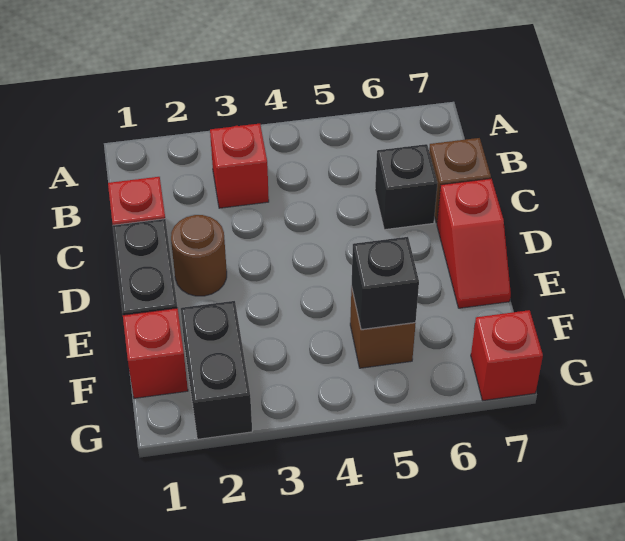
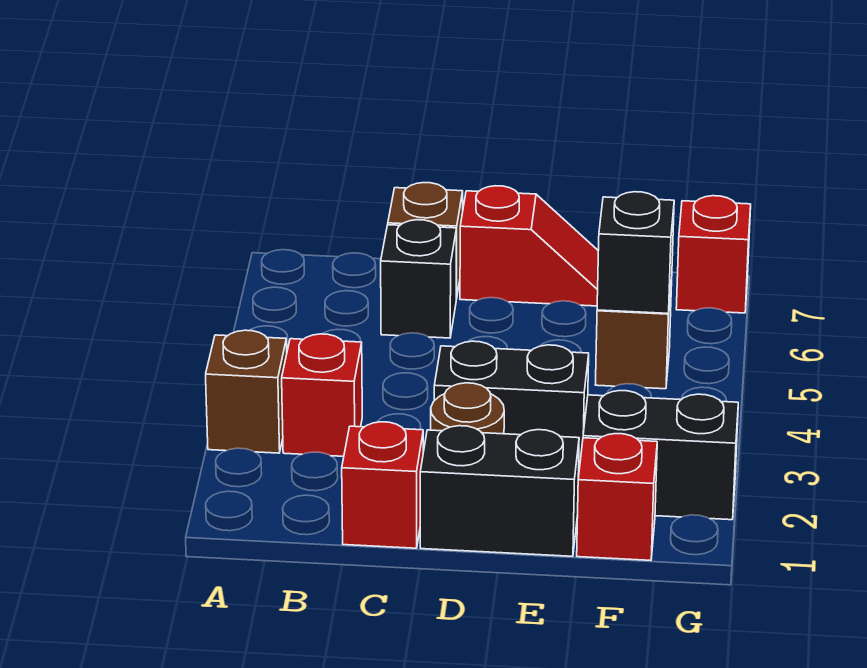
none -> brown brick A3 level 1
none -> black brick D3:E3 level 1

